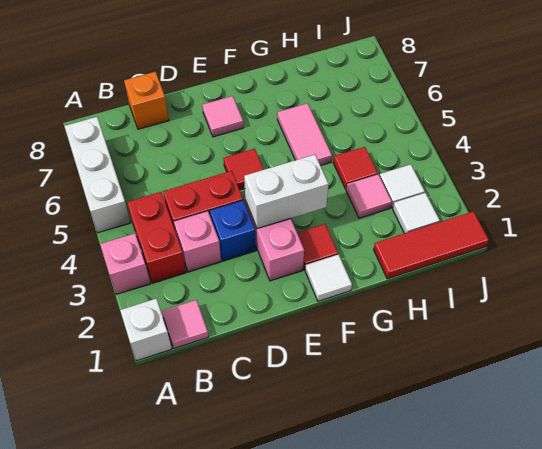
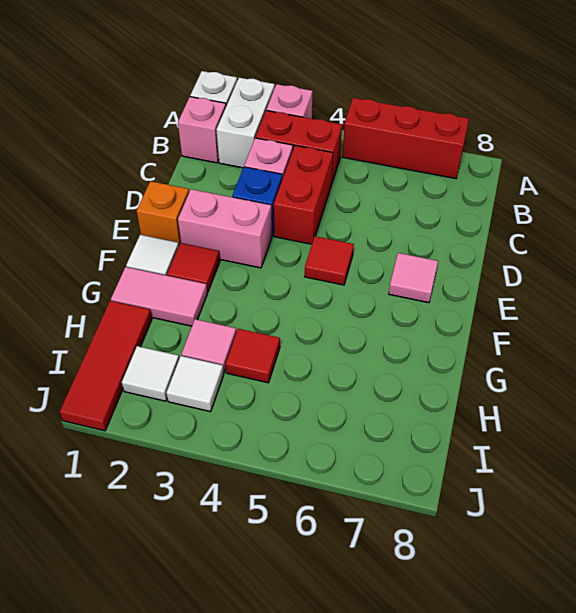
white brick A5:A7 level 1 -> red brick A5:A7 level 1
pink tile B1 level 1 -> pink brick B1 level 1
orange brick C8 level 1 -> orange brick E1 level 1
white brick E3:F3 level 2 -> white brick A2:B2 level 1
pink tile G5:G6 level 1 -> pink tile G1:G2 level 1

